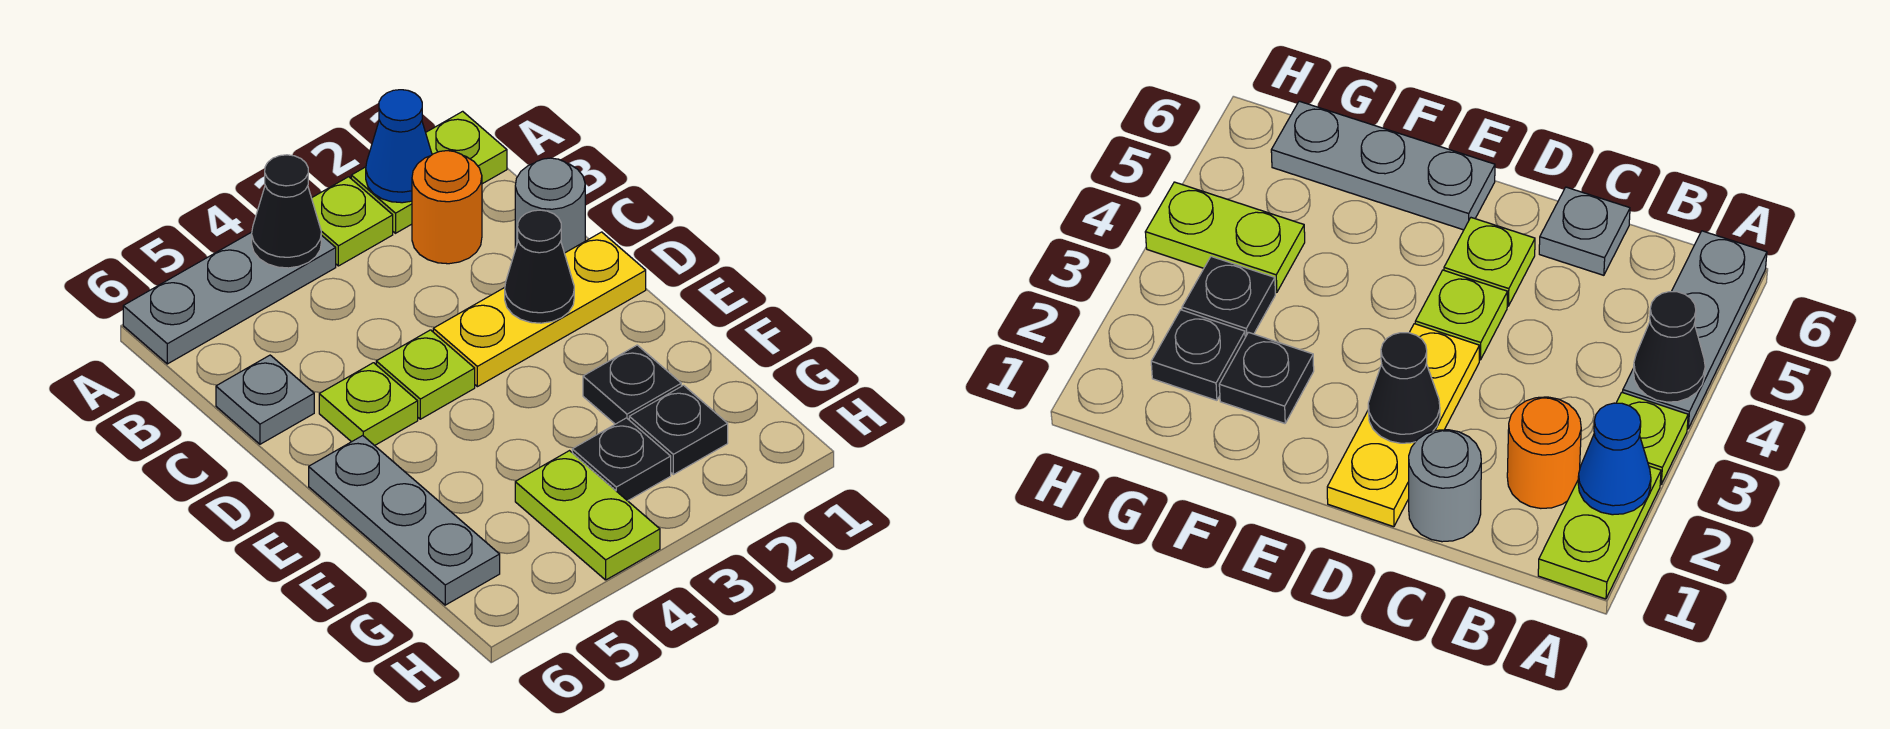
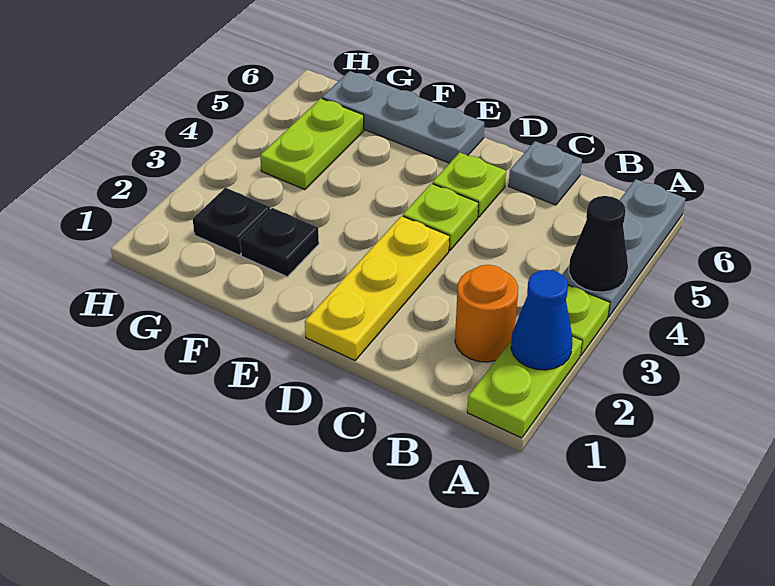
grey round brick C1 level 1 -> none
black cone D2 level 2 -> none
black plate G3 level 1 -> none
lime plate G4:H4 level 1 -> lime plate G4:G5 level 1

